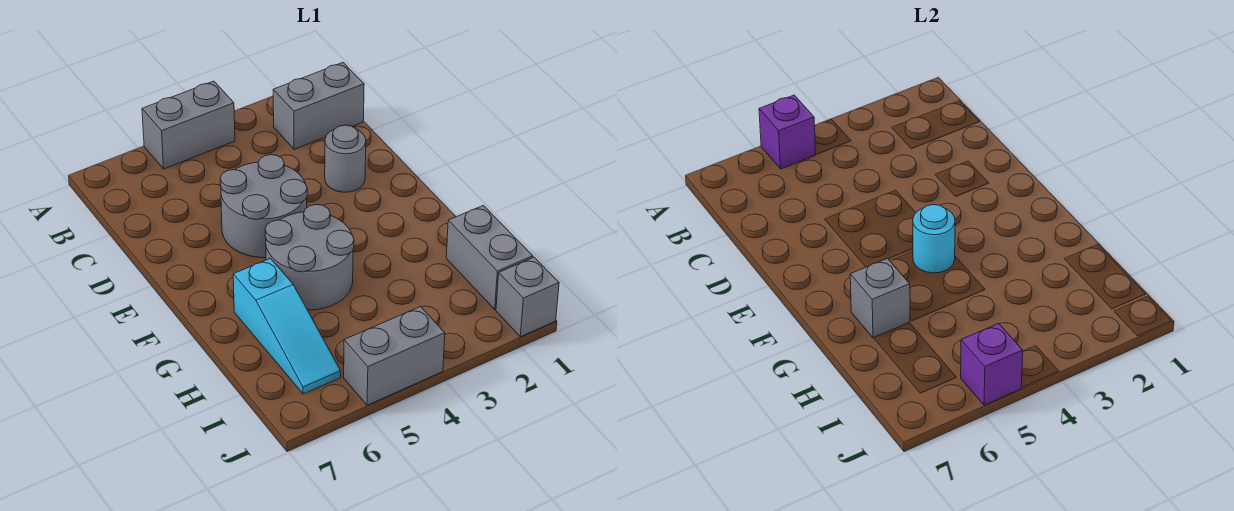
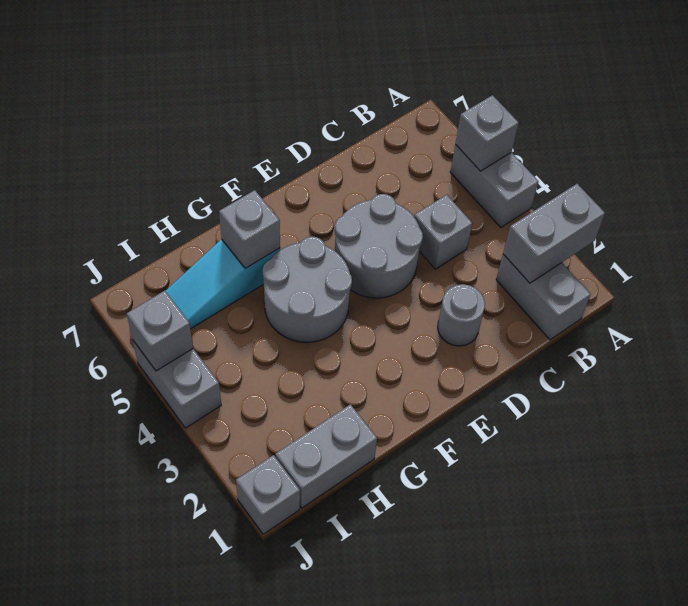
none -> grey brick A2:B2 level 2
purple brick A5 level 2 -> grey brick A5 level 2
none -> grey brick C4 level 1
cyan round brick F4 level 2 -> none
purple brick J5 level 2 -> grey brick J5 level 2

